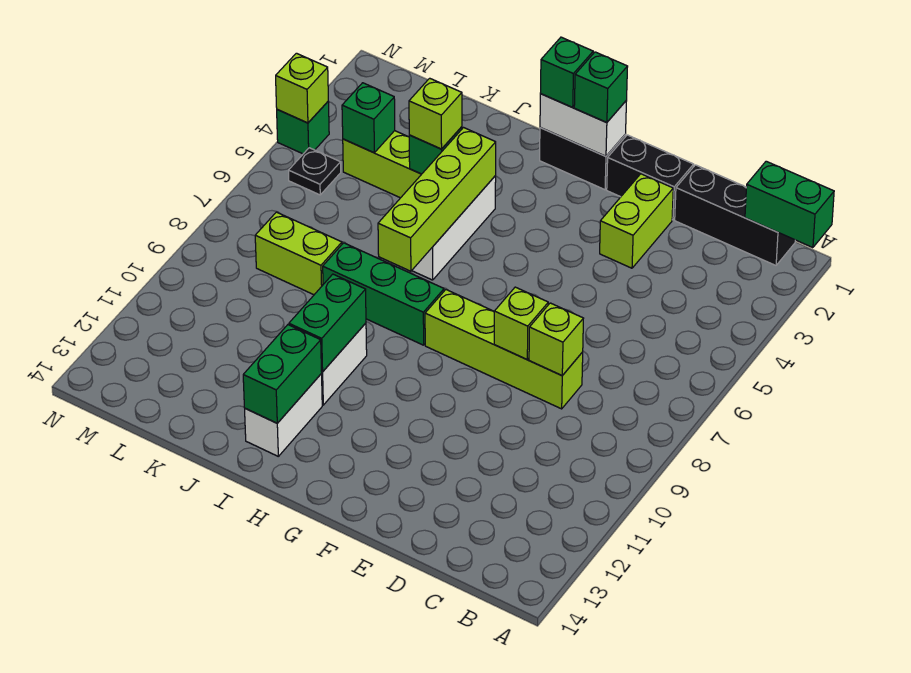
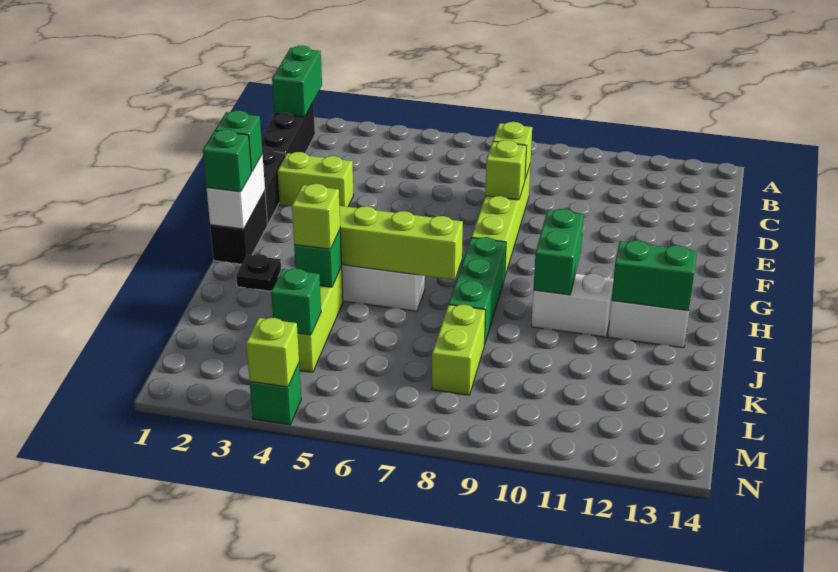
green brick I10:I11 level 2 -> green brick H10:I10 level 2
black plate M5 level 1 -> black plate I2 level 1

